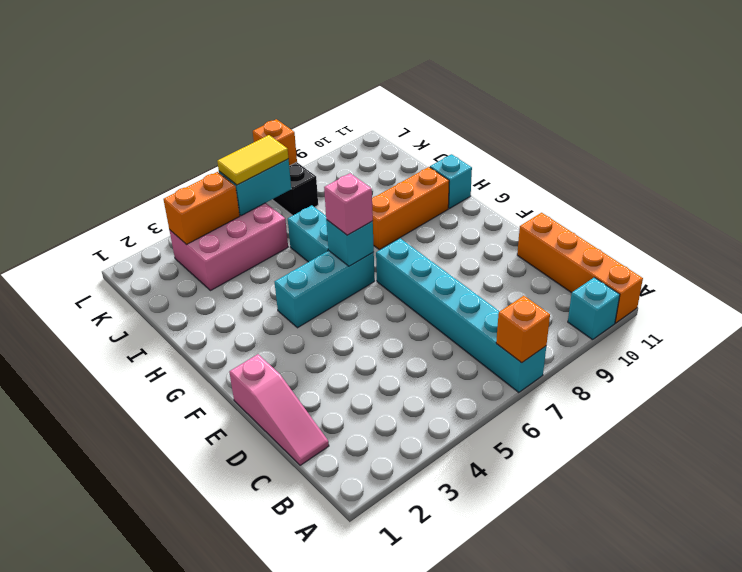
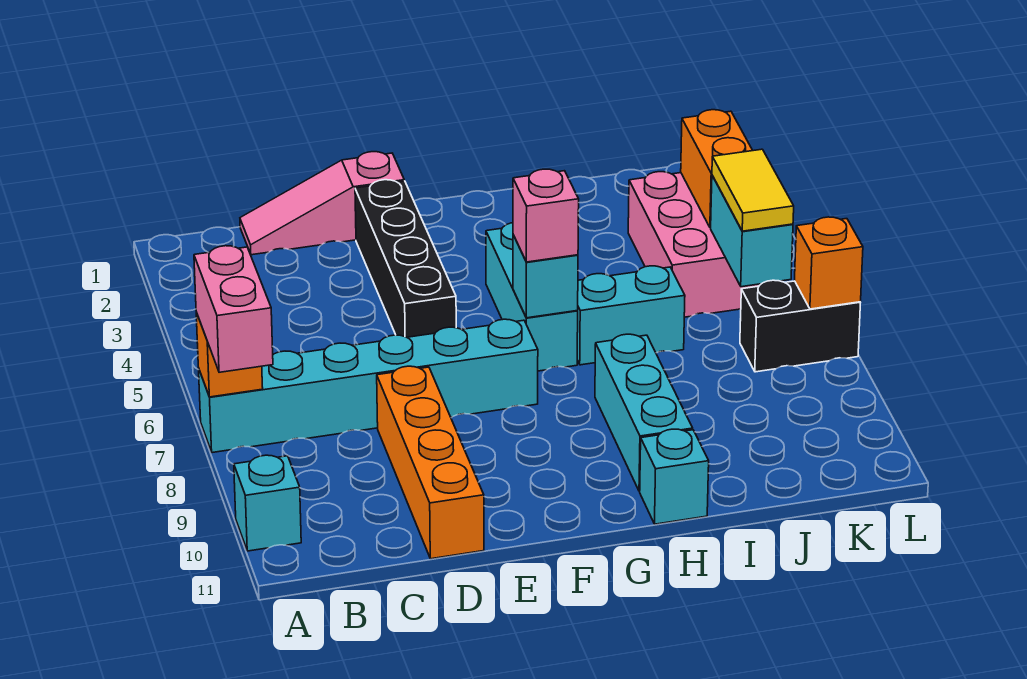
none -> pink brick A7:A8 level 3
orange brick A11:D11 level 1 -> orange brick D8:D11 level 1
none -> black brick E2:E5 level 1
orange brick H8:H10 level 1 -> cyan brick H8:H10 level 1

